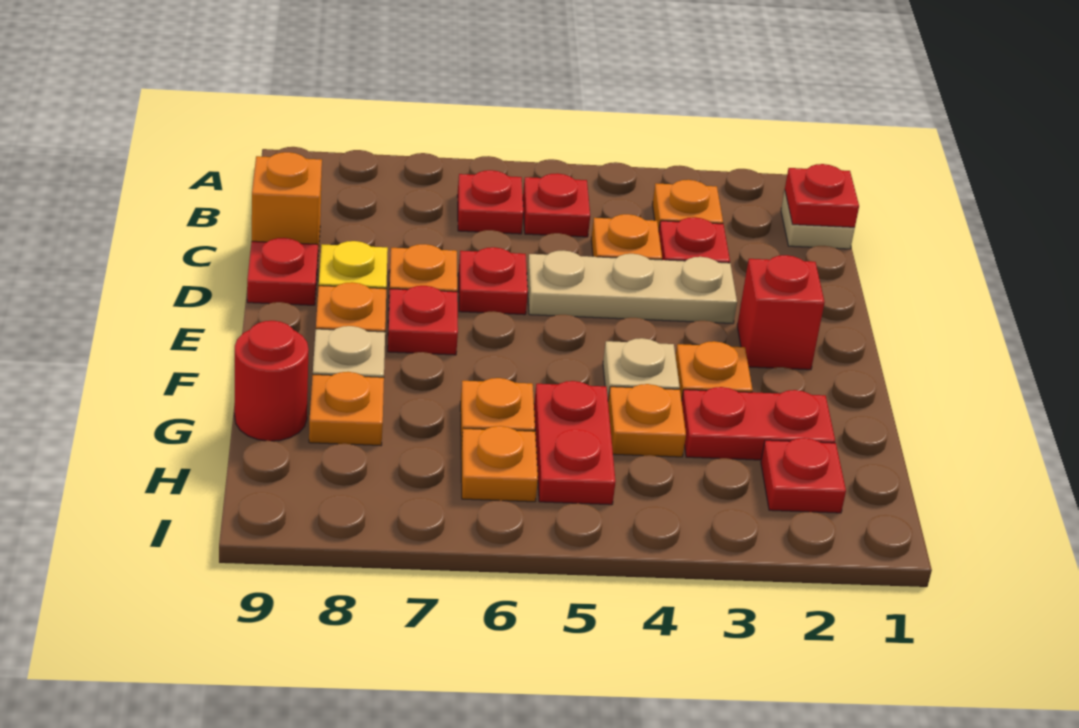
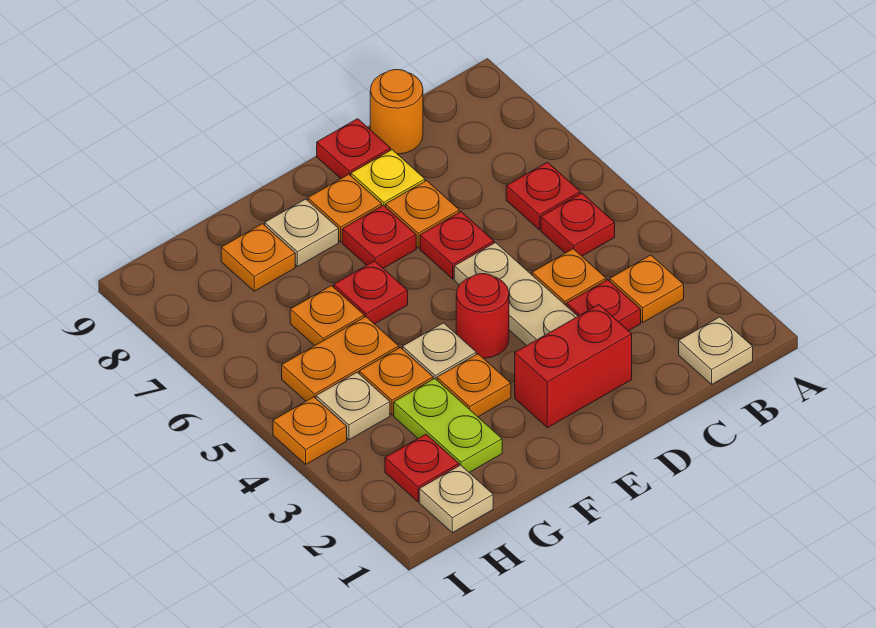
red plate B1 level 2 -> red plate F6 level 1
orange brick C9 level 1 -> orange round brick C9 level 1
red brick E2 level 1 -> red brick D2:E2 level 1
red plate G2:G3 level 1 -> lime plate G2:G3 level 1
red plate G5:H5 level 1 -> orange plate G5:H5 level 1
red round brick G9 level 1 -> red round brick E4 level 1
none -> tan plate H1 level 1
none -> tan plate H4 level 1
orange plate H6 level 1 -> orange plate I4 level 1

